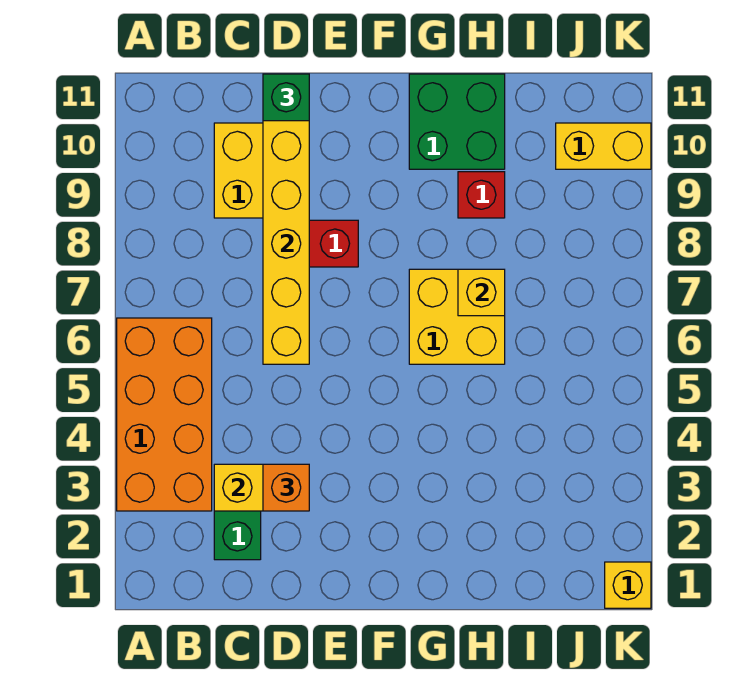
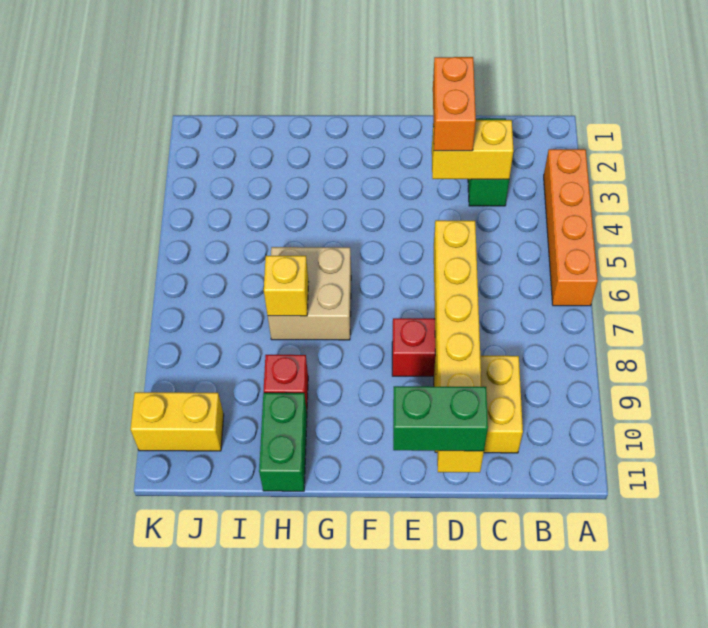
orange brick A3:B6 level 1 -> orange brick A3:A6 level 1
orange brick D3 level 3 -> orange brick D2:D3 level 3
green brick D11 level 3 -> green brick D11:E11 level 3
yellow brick G6:H7 level 1 -> tan brick G6:H7 level 1
green brick G10:H11 level 1 -> green brick H10:H11 level 1
yellow brick K1 level 1 -> none

